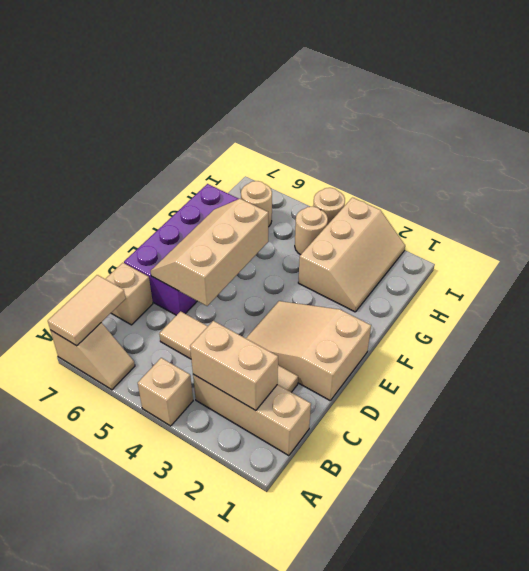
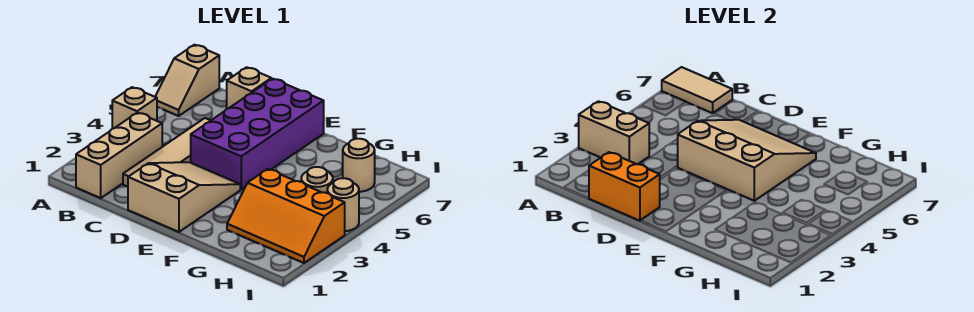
tan brick B2:B3 level 2 -> tan brick A3:B3 level 2
none -> orange brick C1:D1 level 2
tan slope D5:F6 level 2 top 5 -> tan slope D4:F6 level 2 top 4
purple brick D6:G7 level 1 -> purple brick D4:E7 level 1
tan slope G2:I3 level 1 top 3 -> orange slope G2:I3 level 1 top 3

